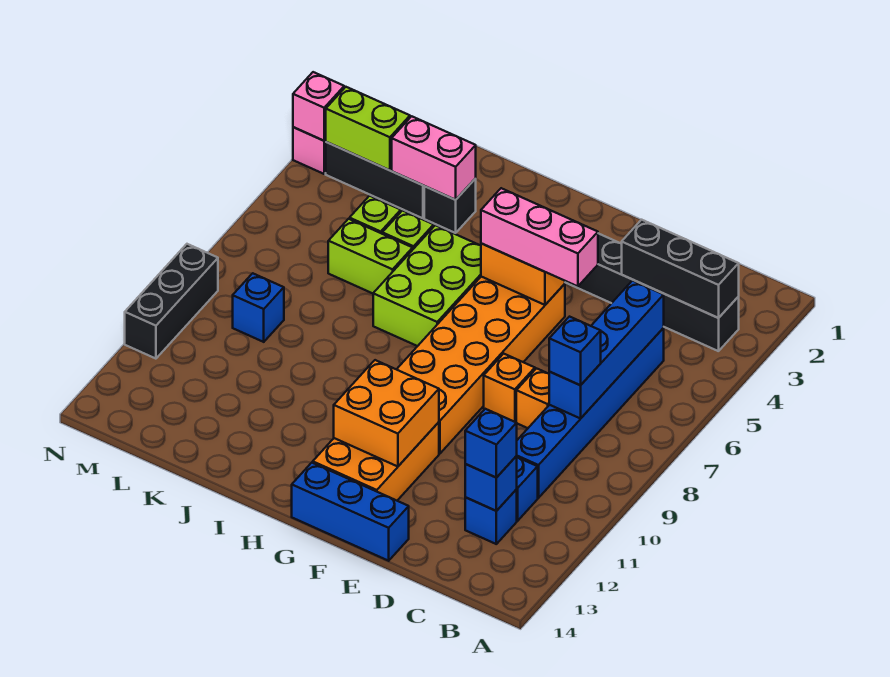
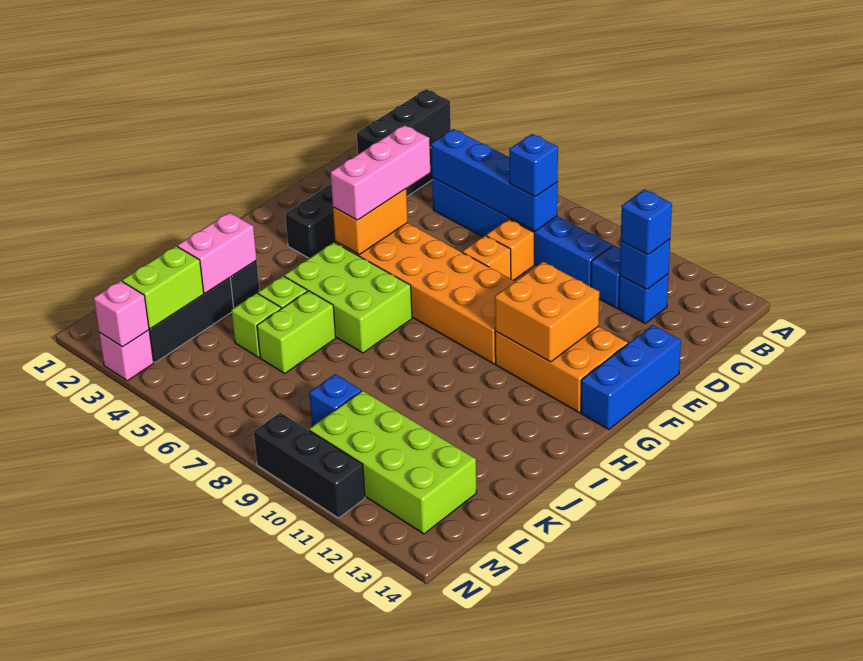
none -> lime brick L10:M13 level 1

